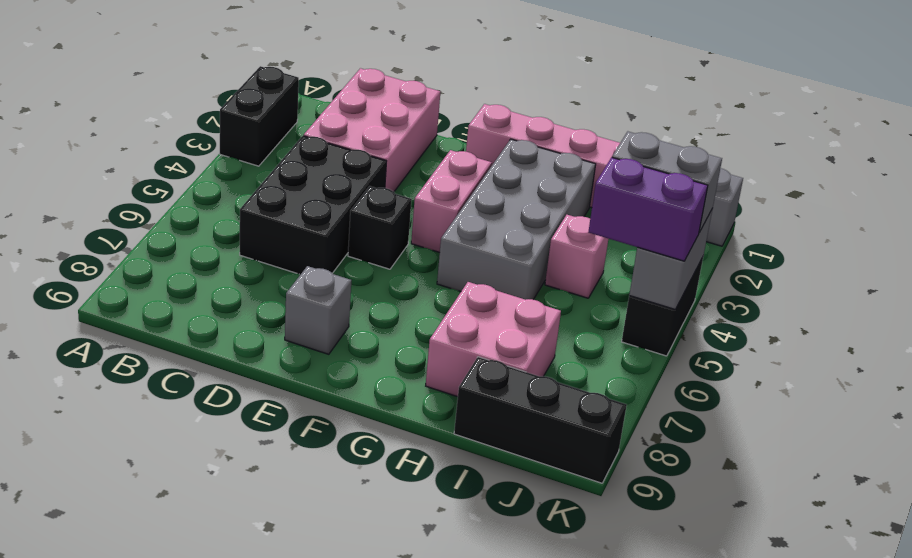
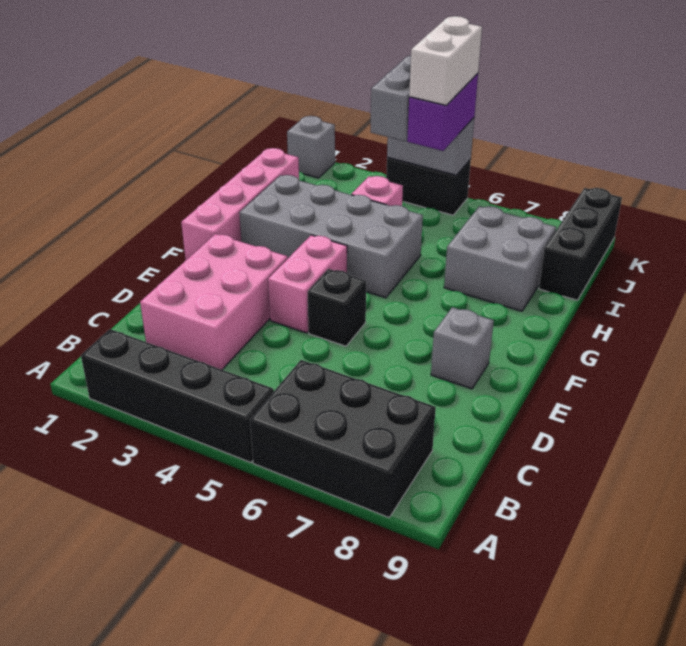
black brick A2:A3 level 1 -> black brick A2:A5 level 1
pink brick C1:D3 level 1 -> pink brick C2:E3 level 1
black brick C4:D6 level 1 -> black brick A6:B8 level 1
pink brick F3:F4 level 1 -> pink brick E4:F4 level 1
pink brick H7:I8 level 1 -> grey brick H7:I8 level 1
none -> white brick J5:K5 level 4

